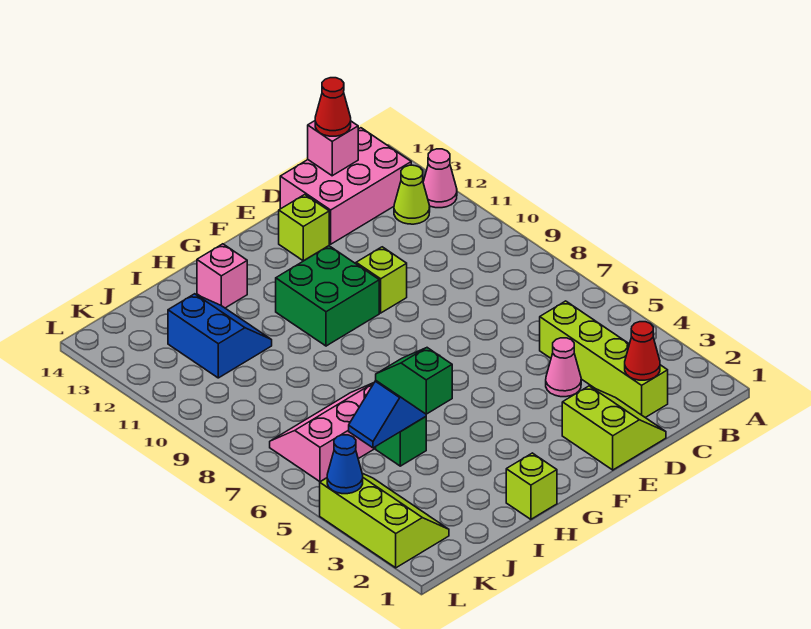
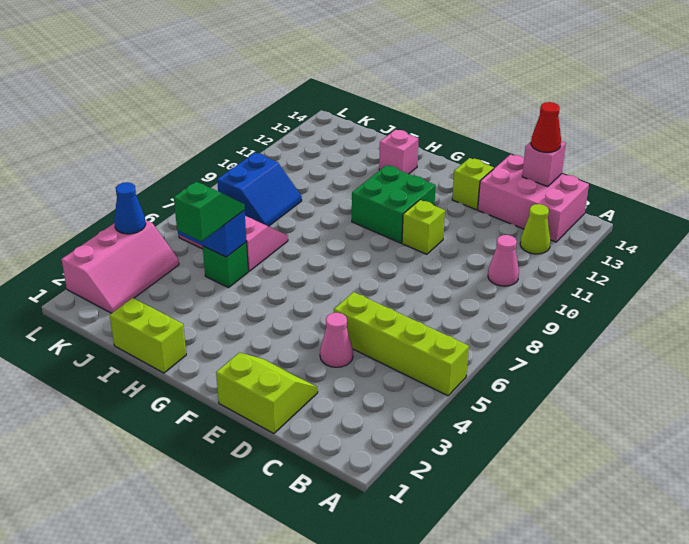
pink cone A12 level 1 -> pink cone B10 level 1
lime brick C2:C5 level 1 -> lime brick A5:D5 level 1
red cone C2 level 2 -> none
lime slope D1:E2 level 1 top E -> lime slope D1:E2 level 1 top 1
lime brick H1 level 1 -> lime brick H1:I1 level 1
blue slope I11:J12 level 1 top J -> blue slope J8:K9 level 1 top K
lime slope K2:L4 level 1 top L -> pink slope K2:L4 level 1 top L

